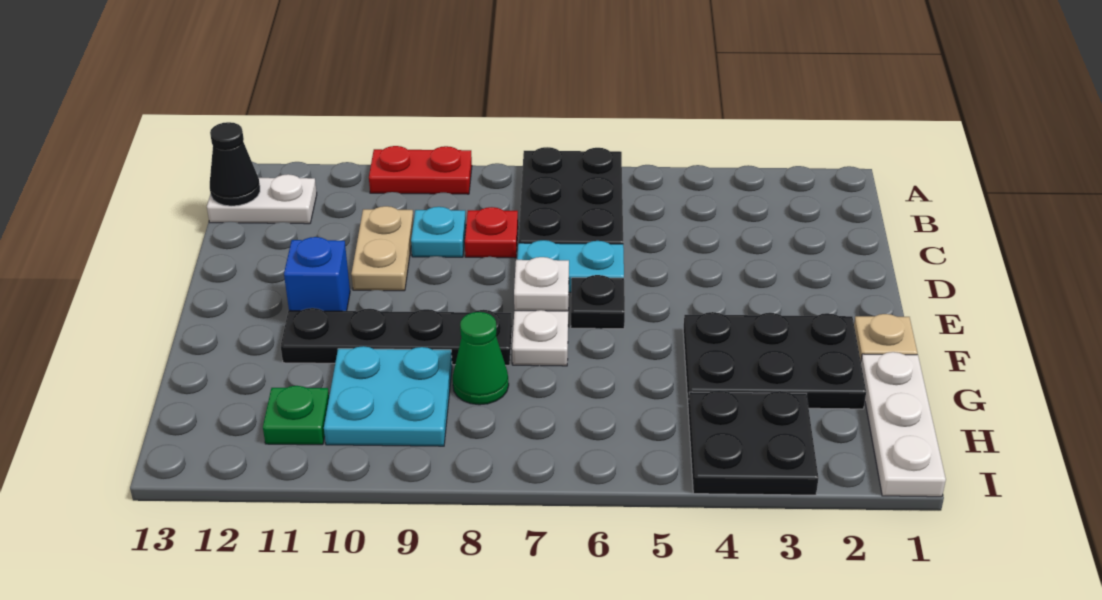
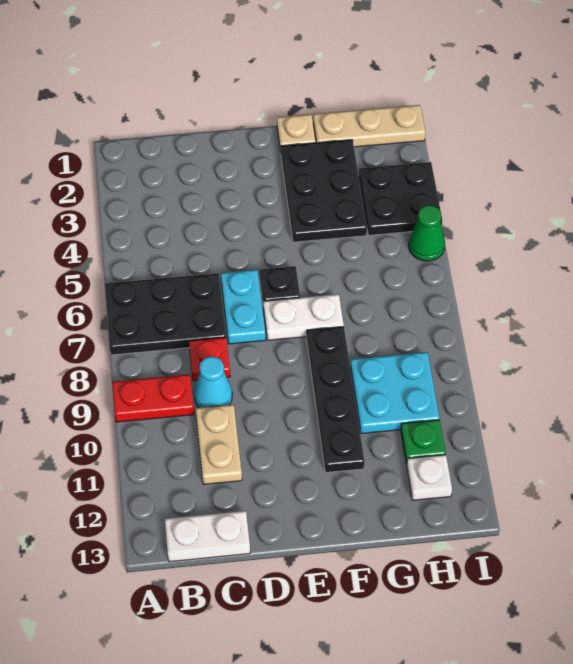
red plate A9:A10 level 1 -> red plate A9:B9 level 1
white plate B12:B13 level 1 -> white plate B13:C13 level 1
black cone B13 level 2 -> none
cyan plate C9 level 1 -> cyan cone C9 level 1
tan plate C10:D10 level 1 -> tan plate C10:C11 level 1
white plate E7 level 2 -> white plate H12 level 1
blue brick E11 level 1 -> none
white plate G1:I1 level 1 -> tan plate G1:I1 level 1
green cone G8 level 1 -> green cone I5 level 1

